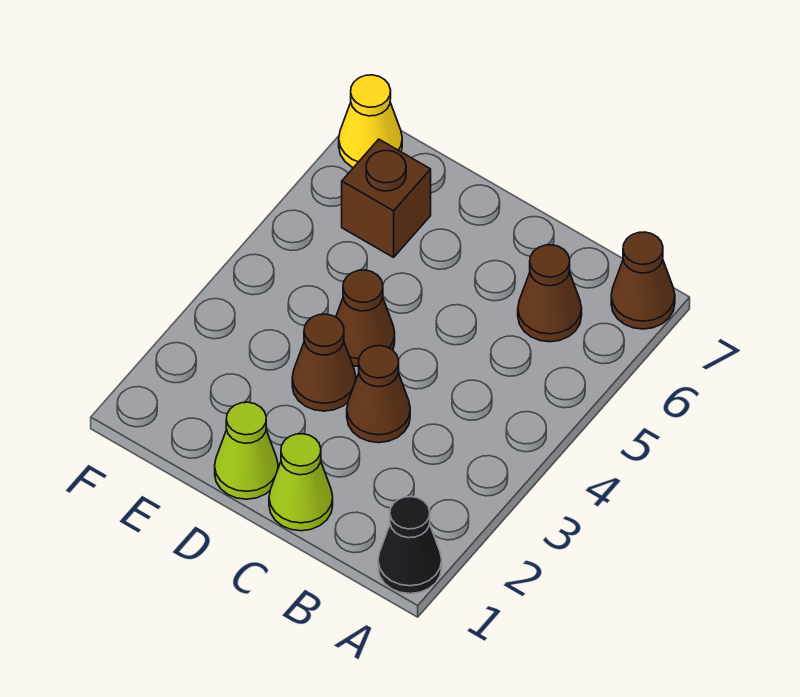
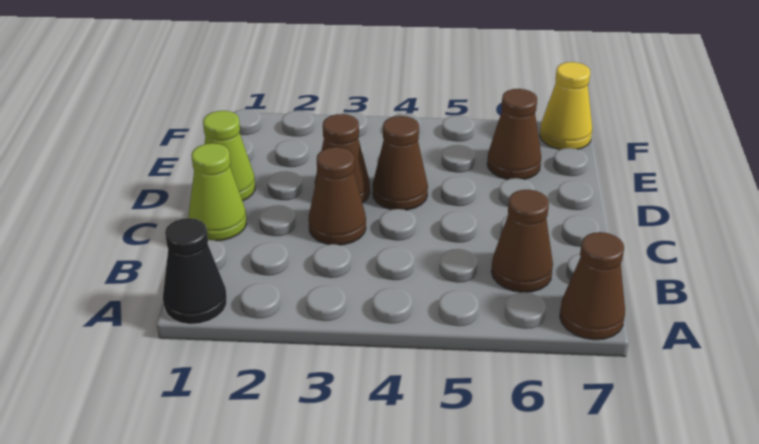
brown brick E6 level 1 -> brown cone E6 level 1

